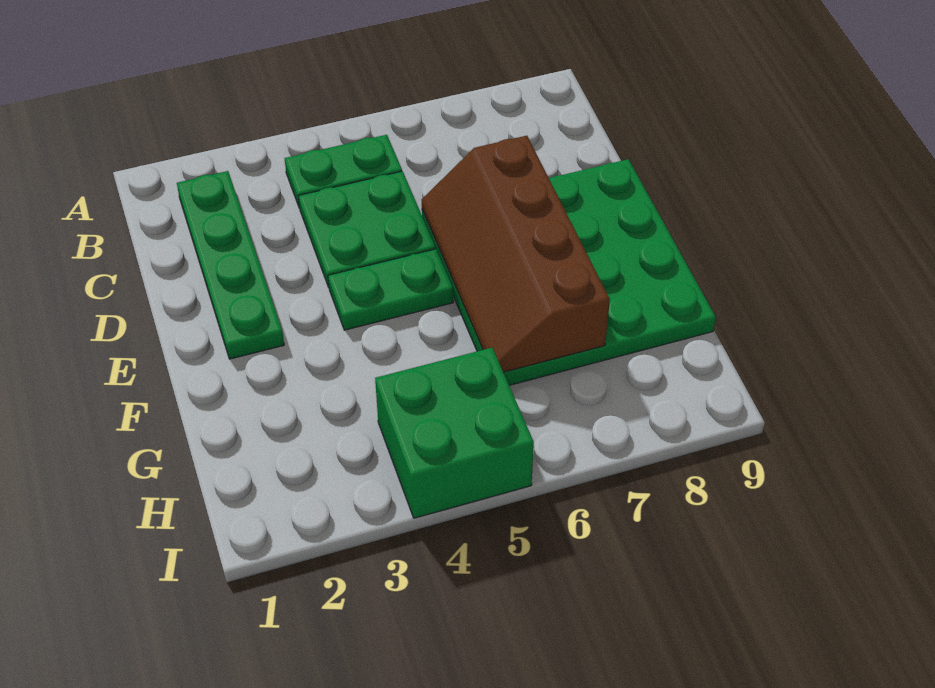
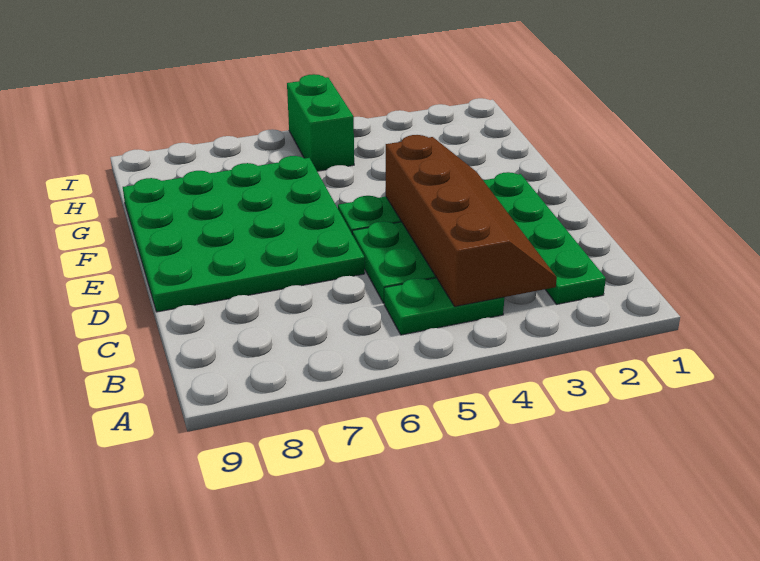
brown slope D6:G7 level 2 top 7 -> brown slope B3:E4 level 2 top 4
green brick H4:I5 level 1 -> green brick H5:I5 level 1

